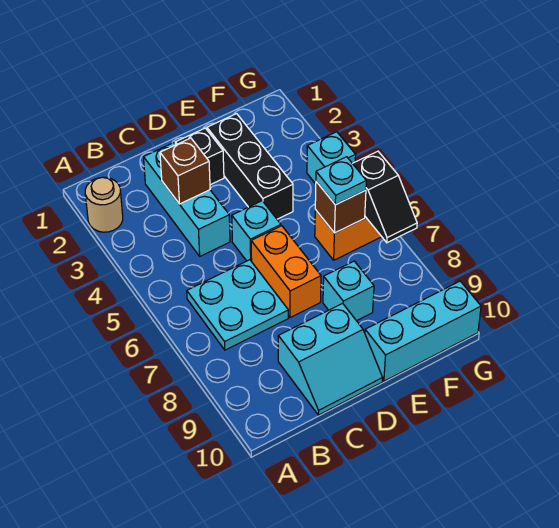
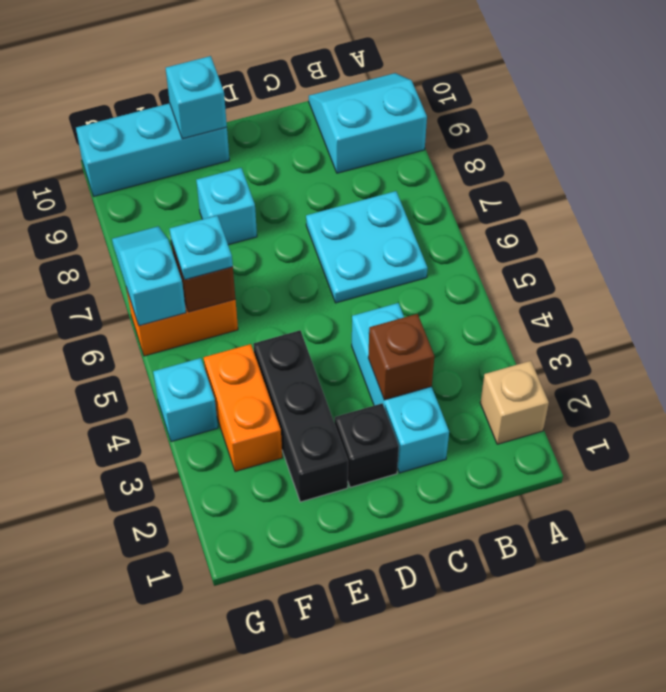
tan round brick A2 level 1 -> tan brick A2 level 1
cyan slope C9:D10 level 1 top 9 -> cyan slope A9:B10 level 1 top 9
cyan brick D5 level 1 -> cyan brick E10 level 2
orange brick D6:D7 level 1 -> orange brick F3:F4 level 1
black slope G6:G7 level 2 top 6 -> cyan slope G6:G7 level 2 top 6

